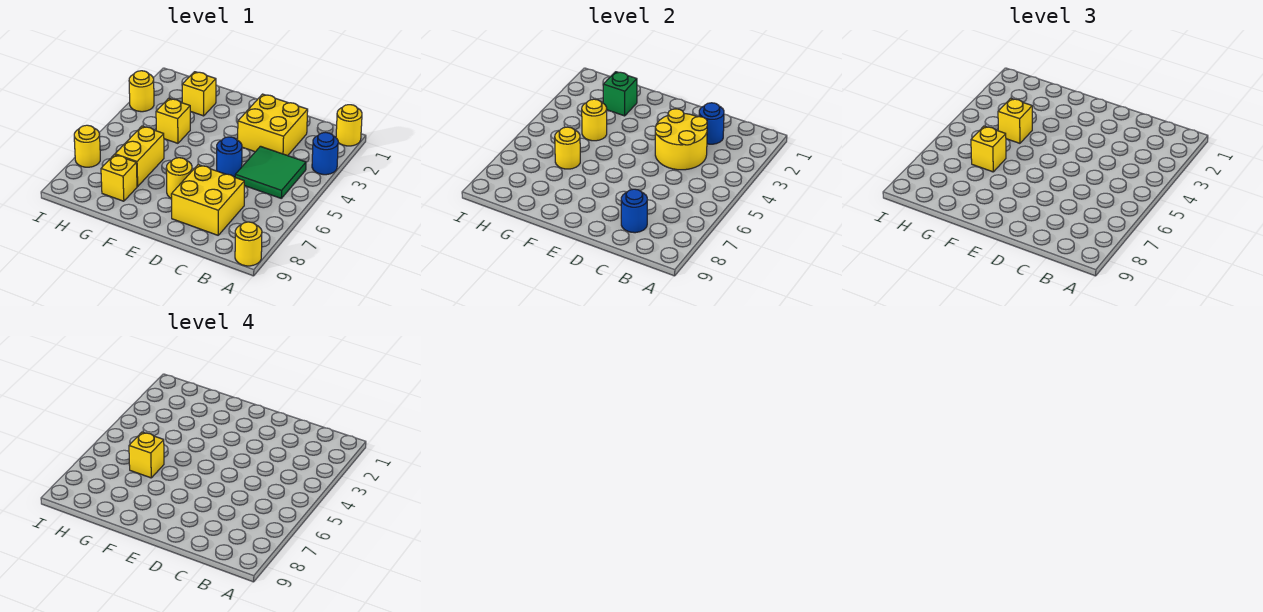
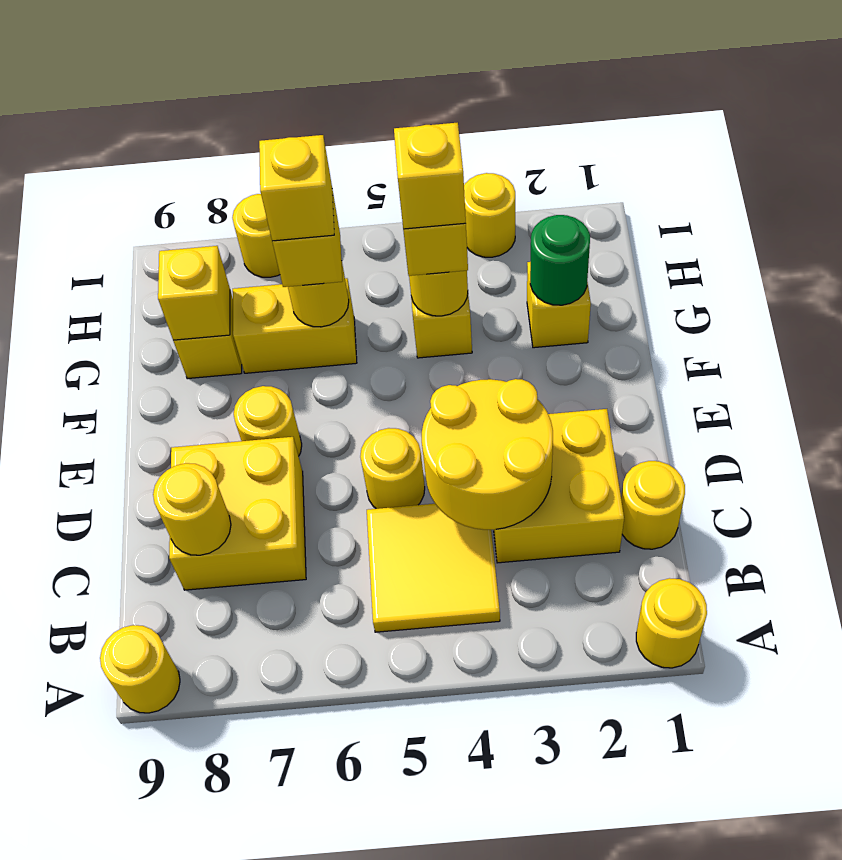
blue round brick A3 level 1 -> none
green tile B4:C5 level 1 -> yellow tile B4:C5 level 1
none -> yellow round brick C1 level 1
blue round brick C2 level 2 -> none
blue round brick C8 level 2 -> yellow round brick C8 level 2
blue round brick D5 level 1 -> yellow round brick D5 level 1
green brick G2 level 2 -> green round brick G2 level 2
none -> yellow brick G4 level 4
none -> yellow brick G8 level 2

